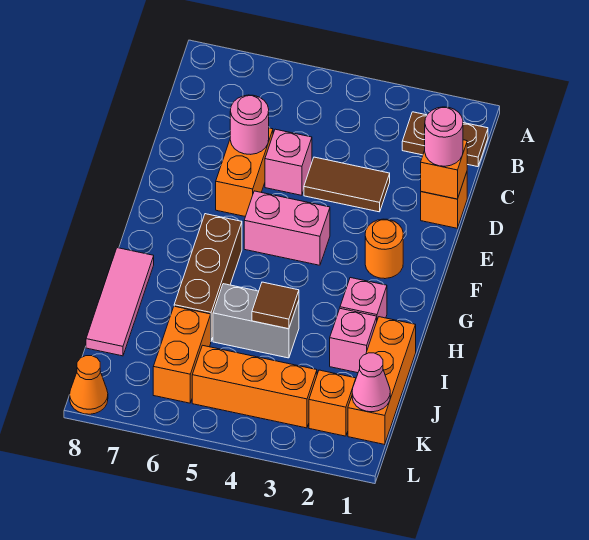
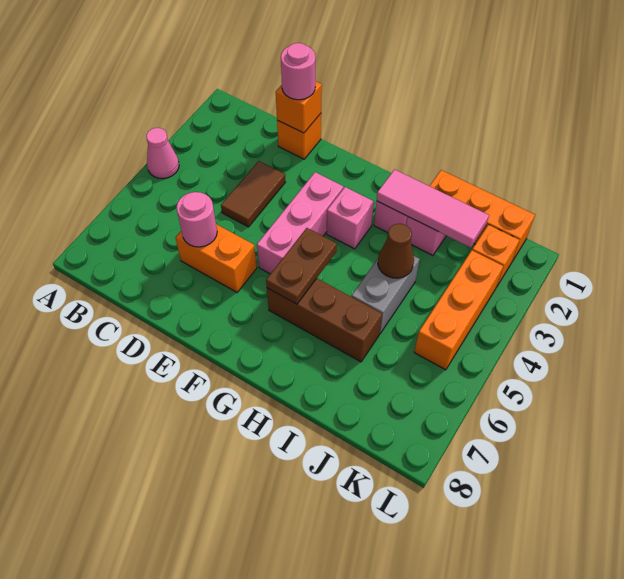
brown plate B1:B2 level 1 -> brown plate G5:G6 level 2
pink brick D5 level 1 -> pink brick G3 level 1
orange round brick F2 level 1 -> none
pink brick F4:F5 level 1 -> pink brick F3:F5 level 1
pink tile H8:J8 level 1 -> pink tile H2:J2 level 2
brown tile I4 level 2 -> brown cone I4 level 2
orange brick J6:K6 level 1 -> none
pink cone K1 level 2 -> pink cone A4 level 1
orange cone L8 level 1 -> none

